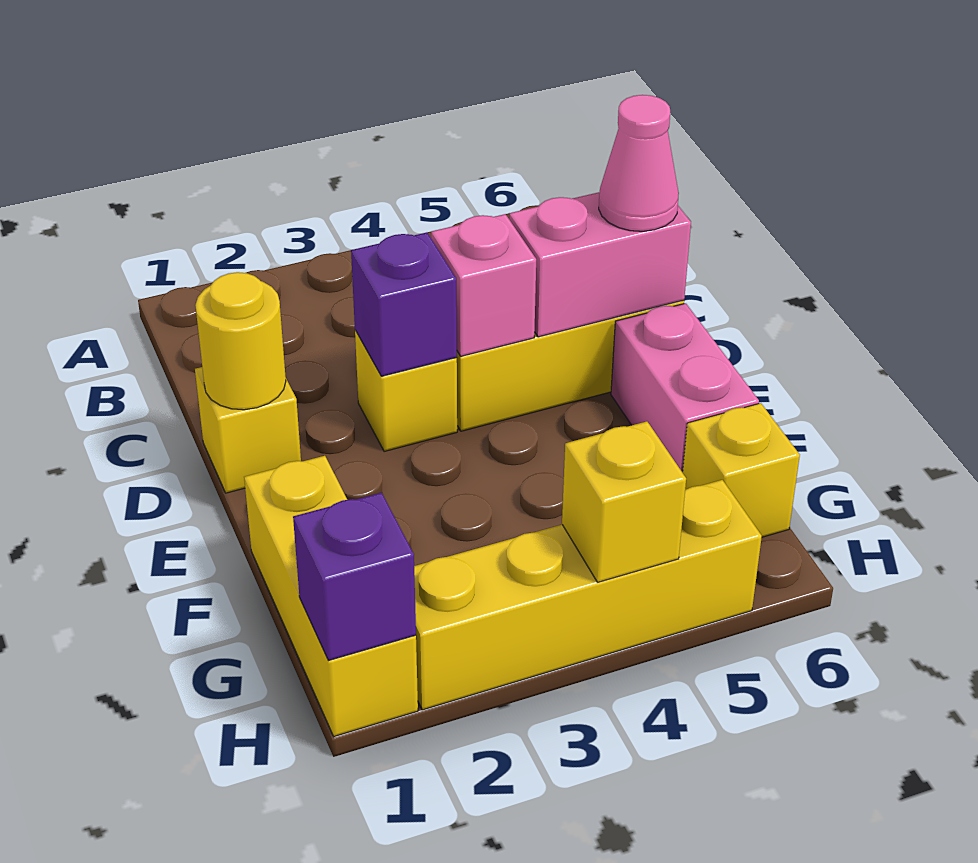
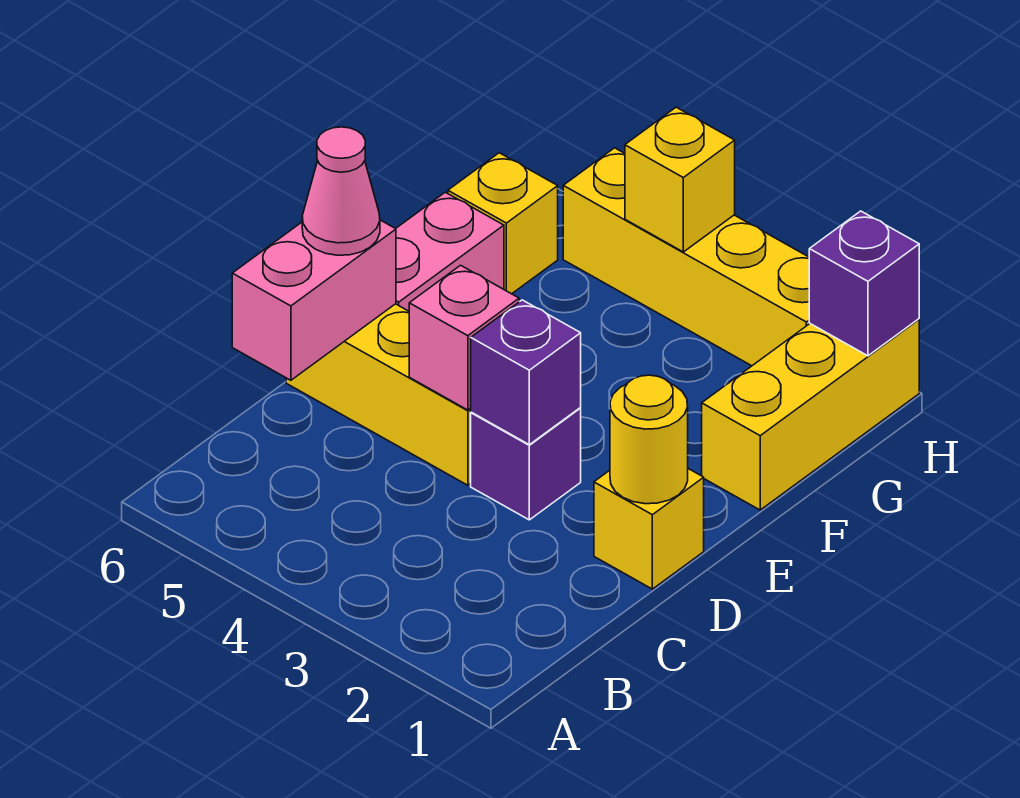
yellow brick D3 level 1 -> purple brick D3 level 1
pink brick D5:D6 level 2 -> pink brick C6:D6 level 2

